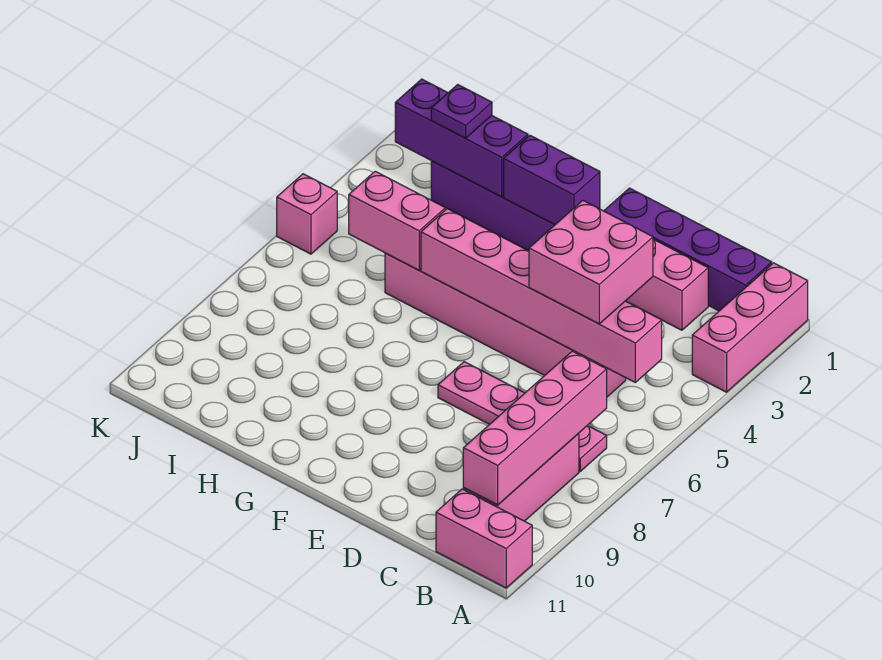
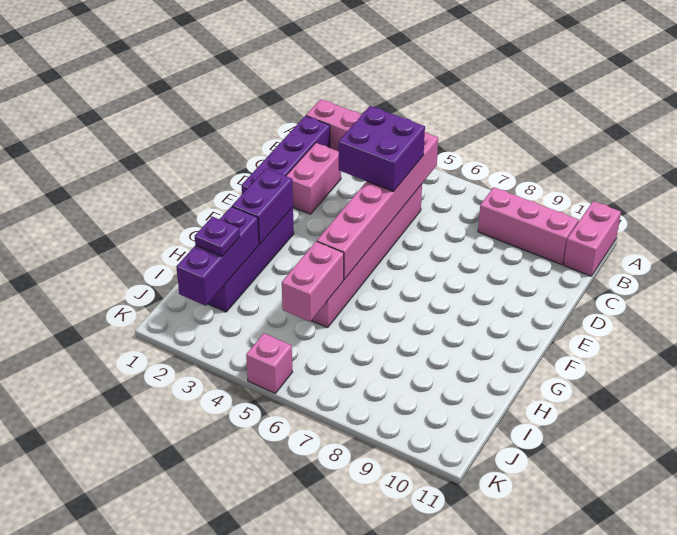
pink plate B7:E7 level 1 -> none
pink brick B7:B10 level 2 -> none
pink brick C4:D5 level 3 -> purple brick C4:D5 level 3

